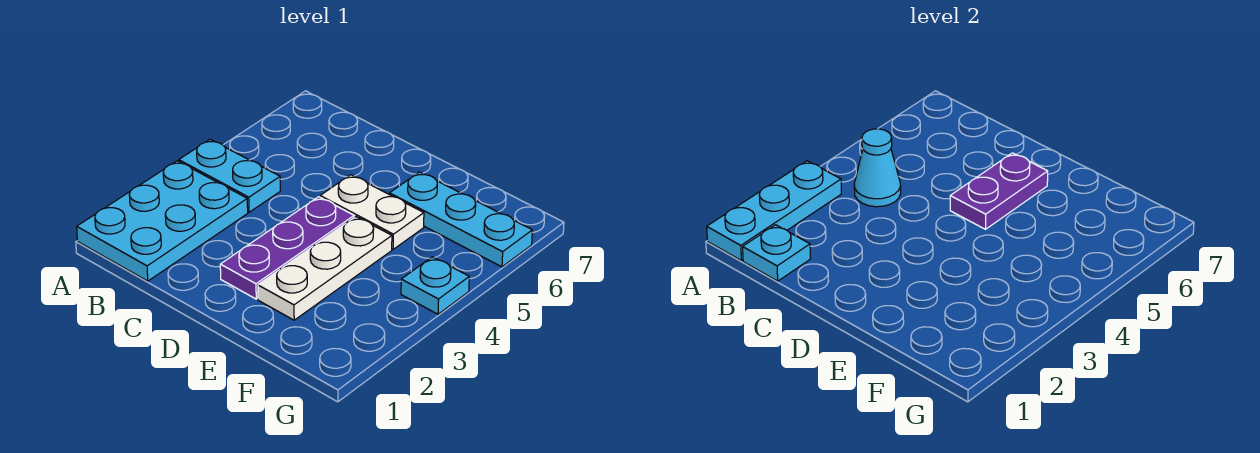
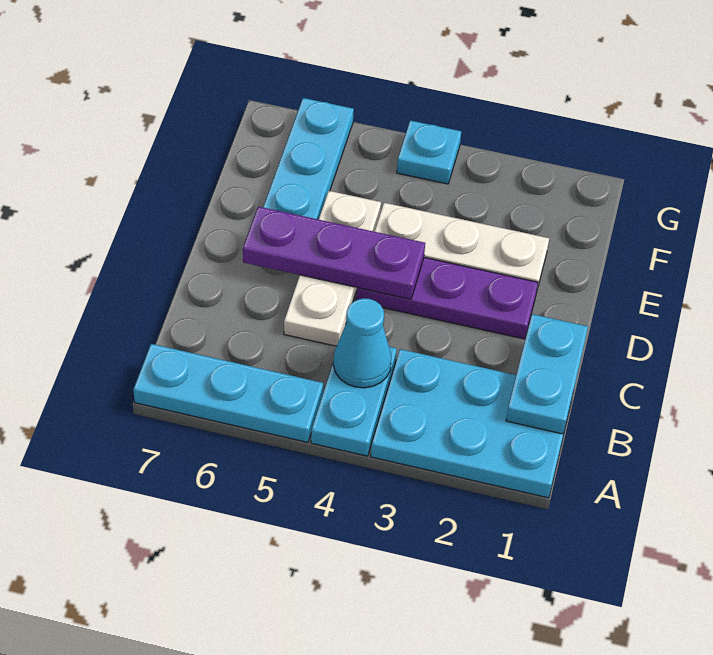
cyan plate A1:A3 level 2 -> cyan plate A5:A7 level 1
cyan plate B1 level 2 -> cyan plate B1:C1 level 2
white plate D5:E5 level 1 -> white plate C5:E5 level 1
purple plate D5:D6 level 2 -> purple plate D4:D6 level 2

